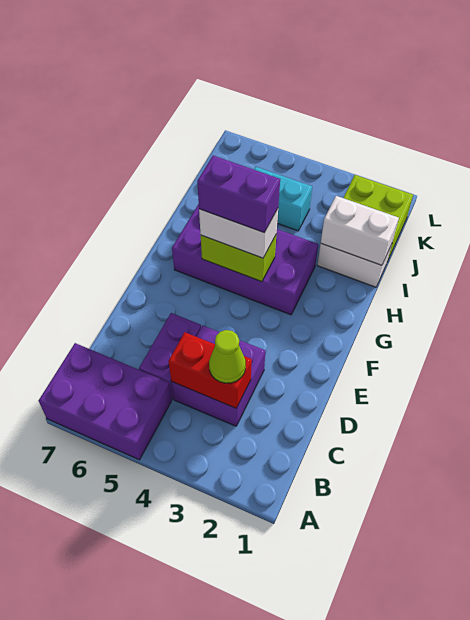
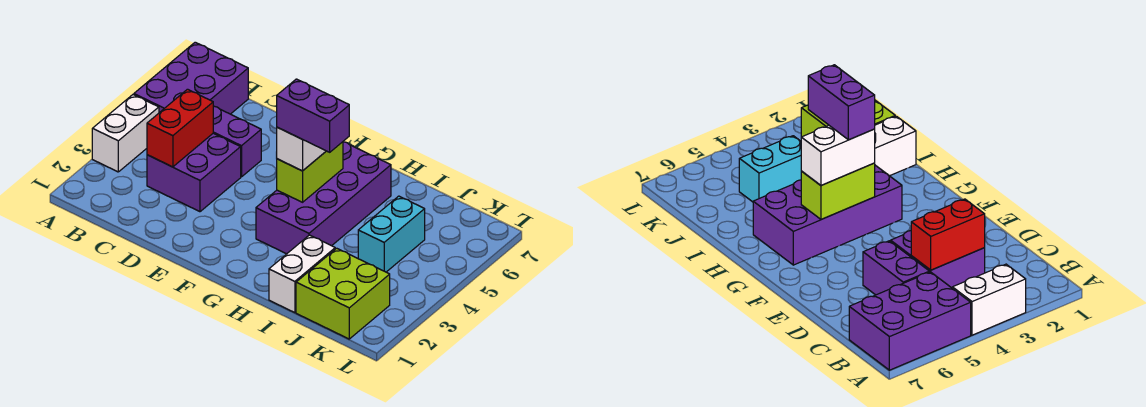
lime cone C3 level 3 -> none
purple brick G4:G5 level 4 -> purple brick G4:H4 level 4
white brick I1:I2 level 2 -> white brick A3:A4 level 1

